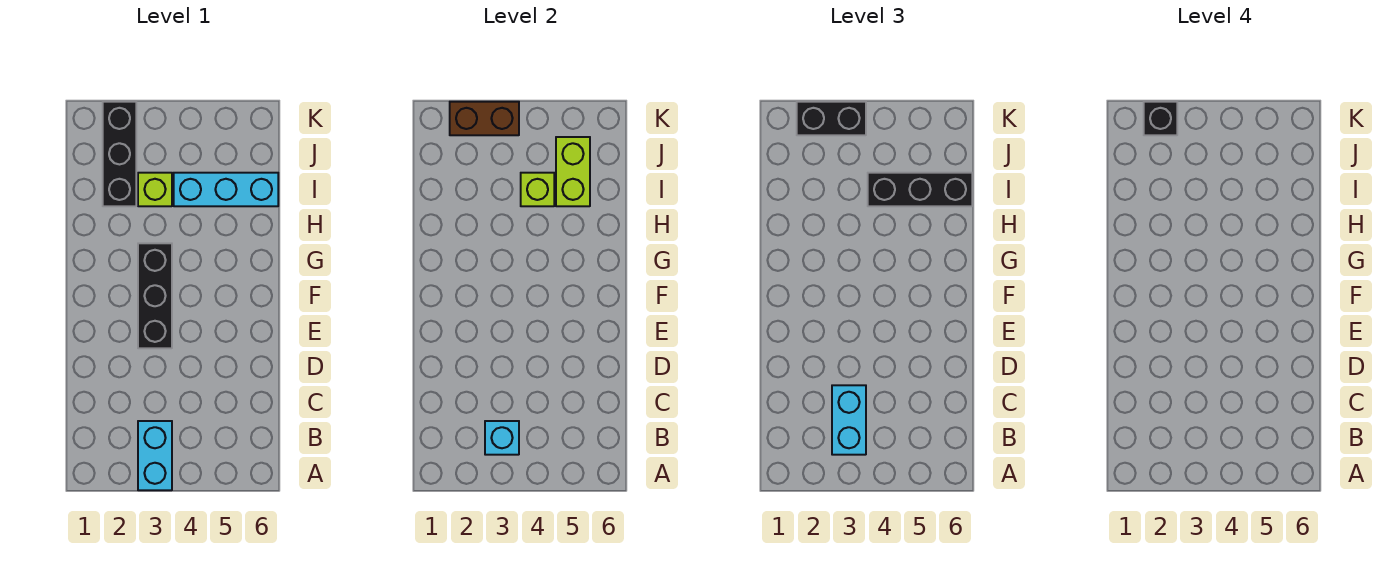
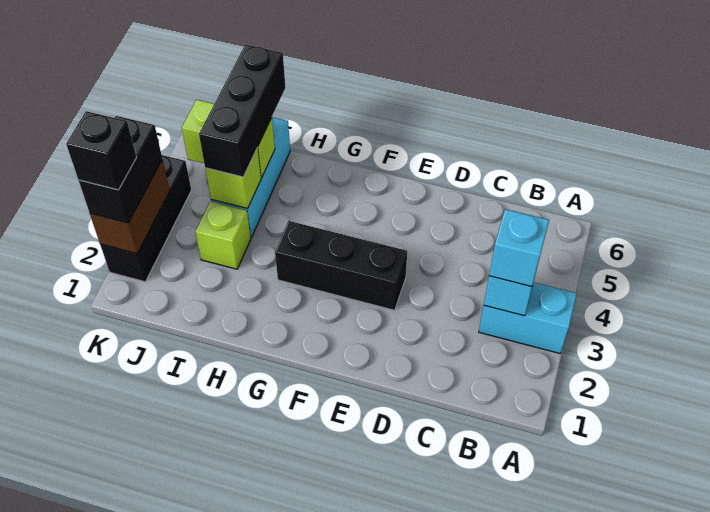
cyan brick B3:C3 level 3 -> cyan brick B3 level 3
black brick I2:K2 level 1 -> black brick K2:K4 level 1

